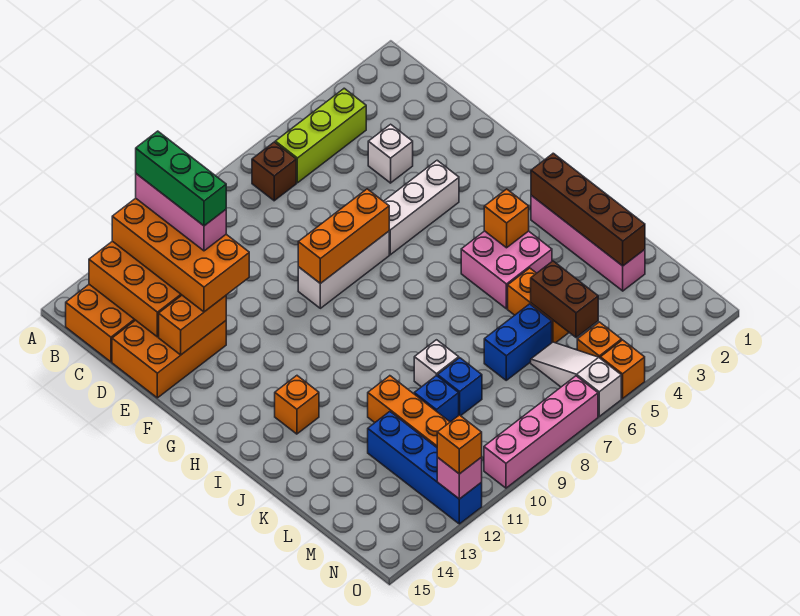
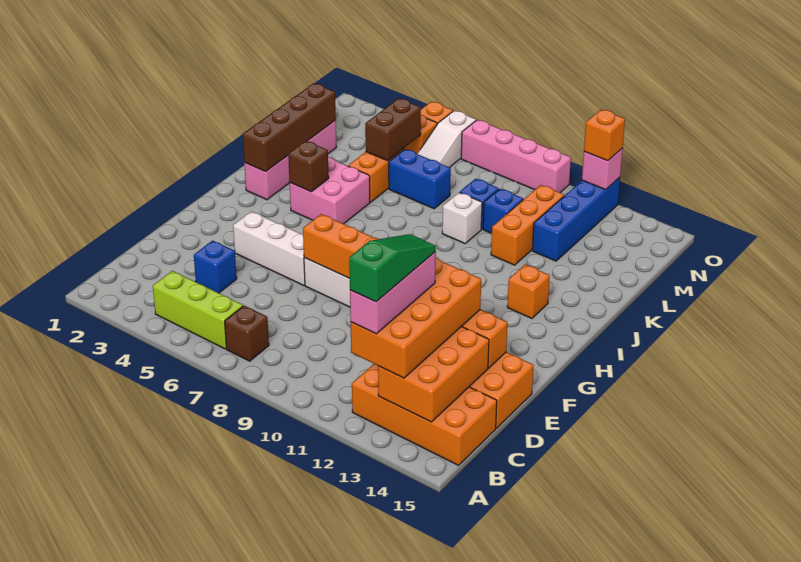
green brick B12:D12 level 5 -> green slope B12:D12 level 5 top B
white brick D4 level 1 -> blue brick D4 level 1
orange brick I4 level 2 -> brown brick I4 level 2

